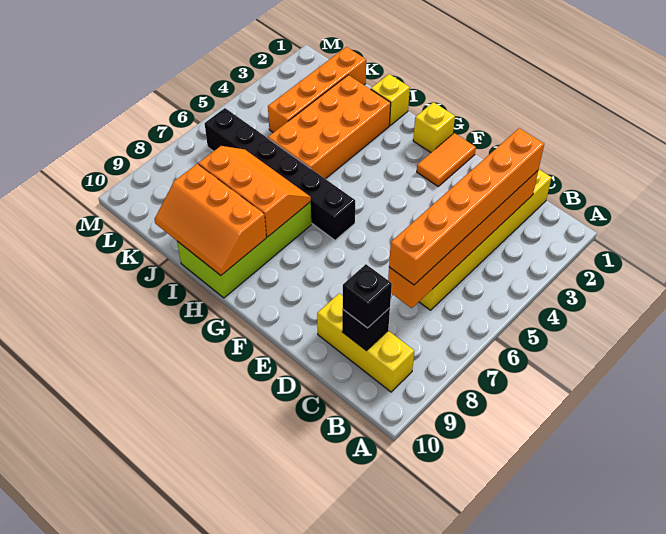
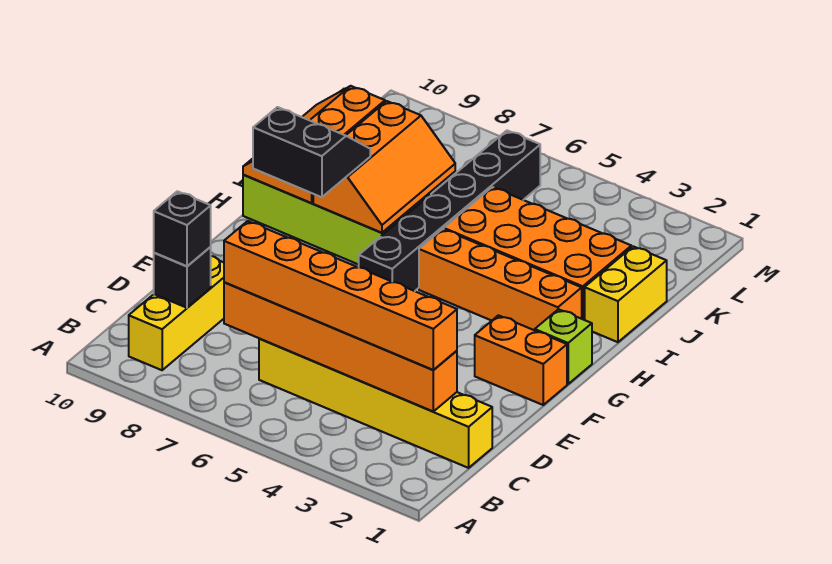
orange tile F1:F2 level 1 -> orange brick F1:F2 level 1
yellow brick G1 level 1 -> lime brick G1 level 1
none -> black slope G8:H9 level 3 top G
yellow brick I1 level 1 -> yellow brick I1:J1 level 1
orange brick K1:K4 level 1 -> orange brick H2:H5 level 1

